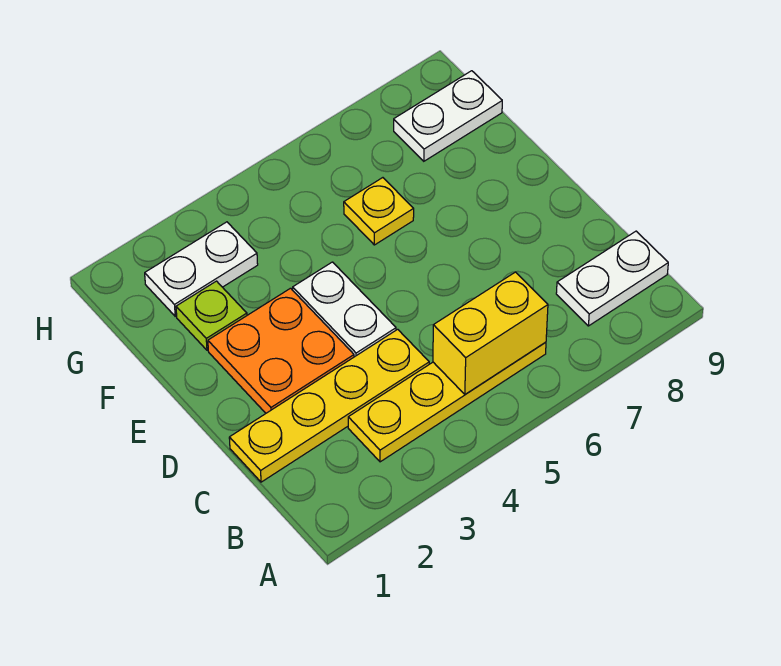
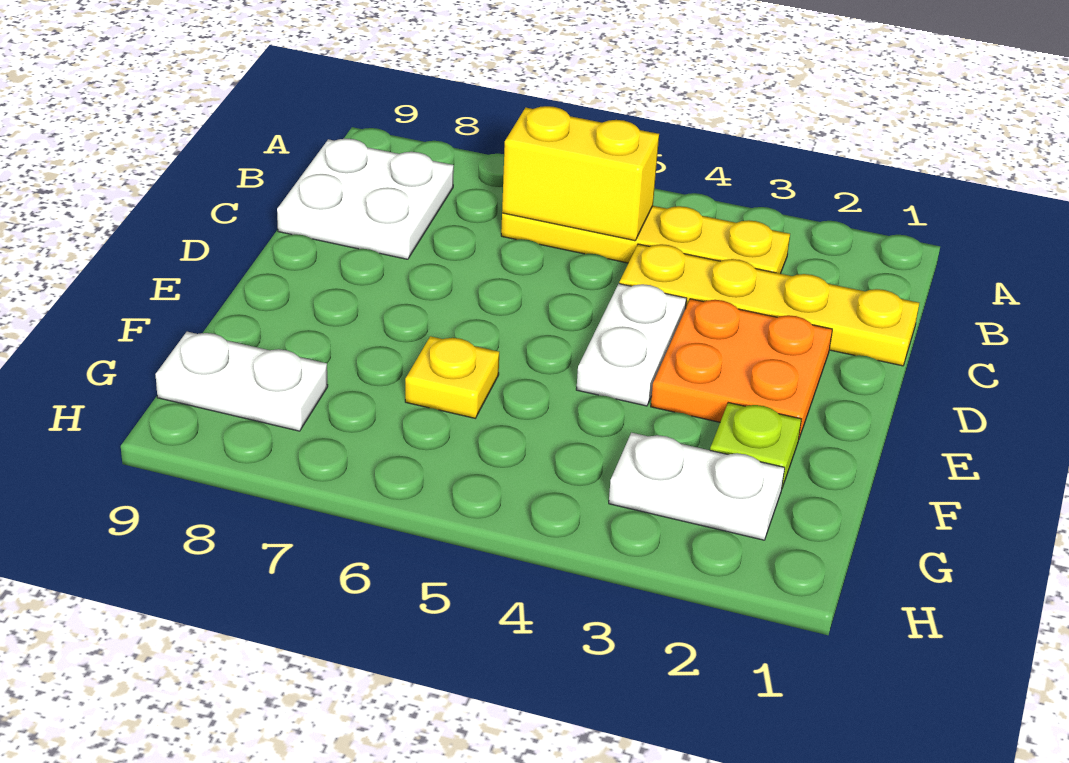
white plate B8:B9 level 1 -> white plate B8:C9 level 1

